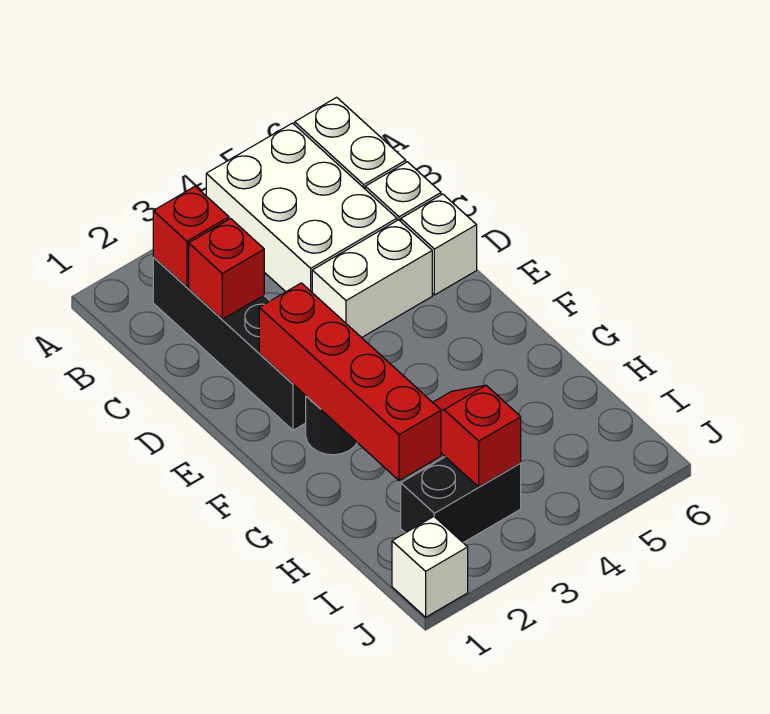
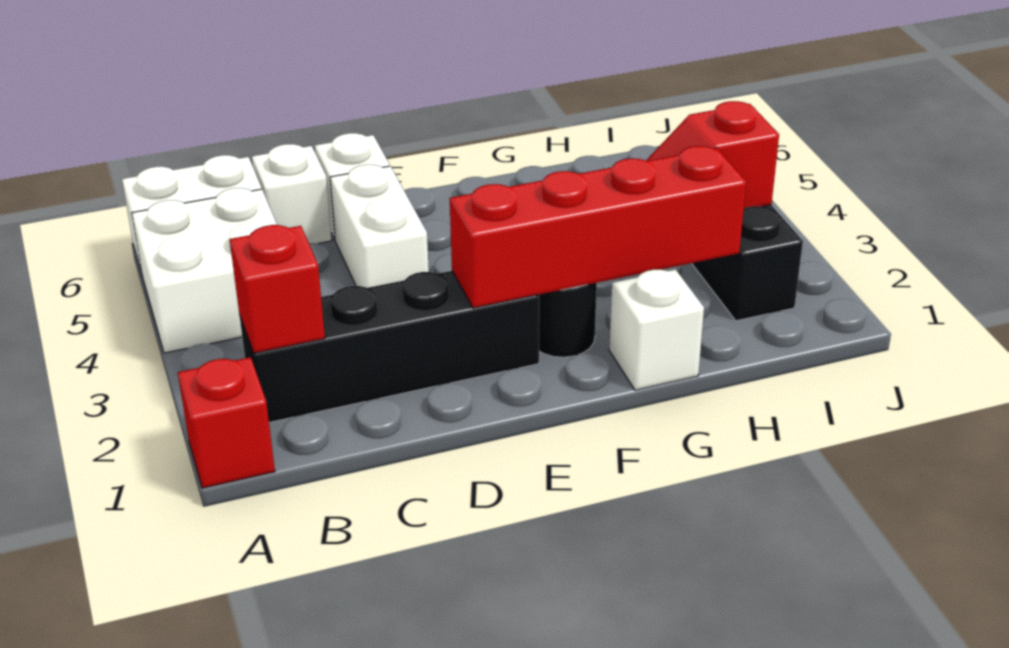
white brick A4:C5 level 1 -> white brick A4:B5 level 1
red brick C2 level 2 -> red brick A1 level 1
white brick J1 level 1 -> white brick G1 level 1

